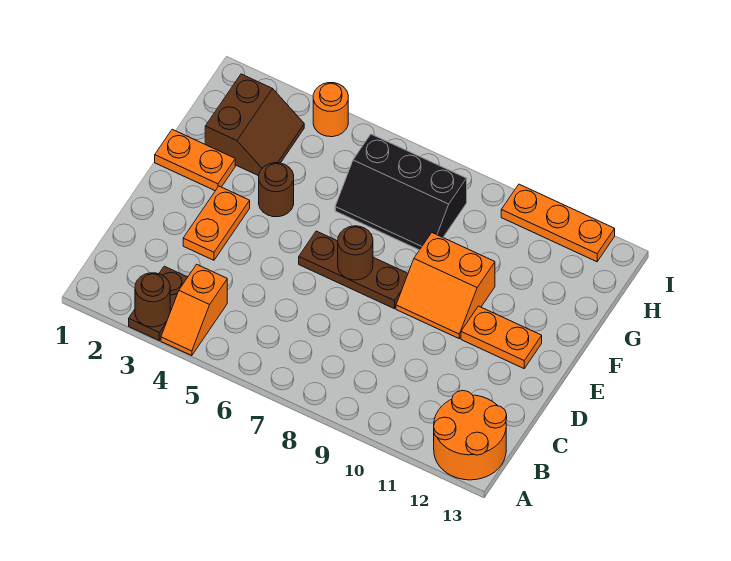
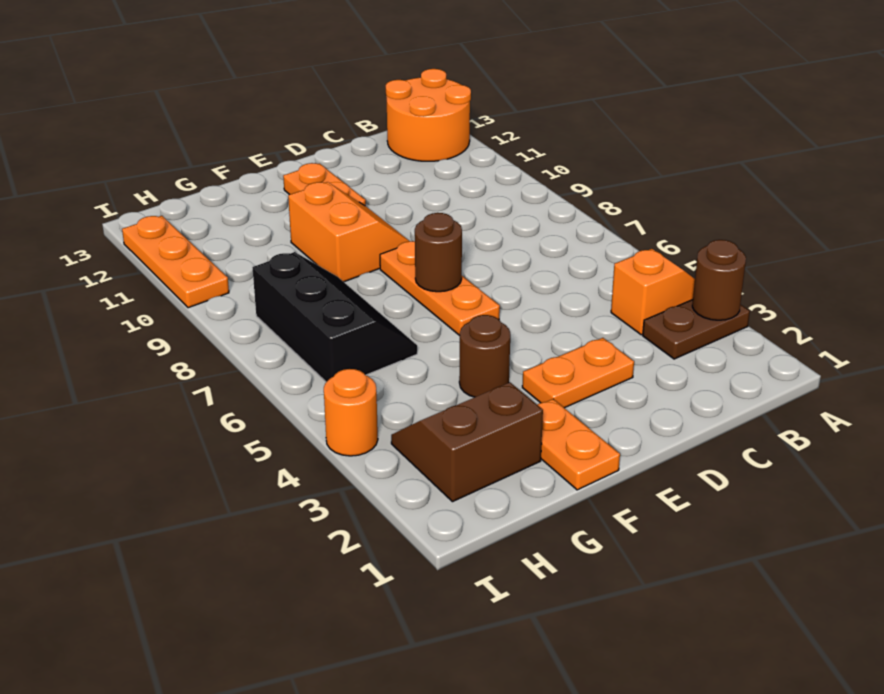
brown plate E6:E8 level 1 -> orange plate E6:E8 level 1

